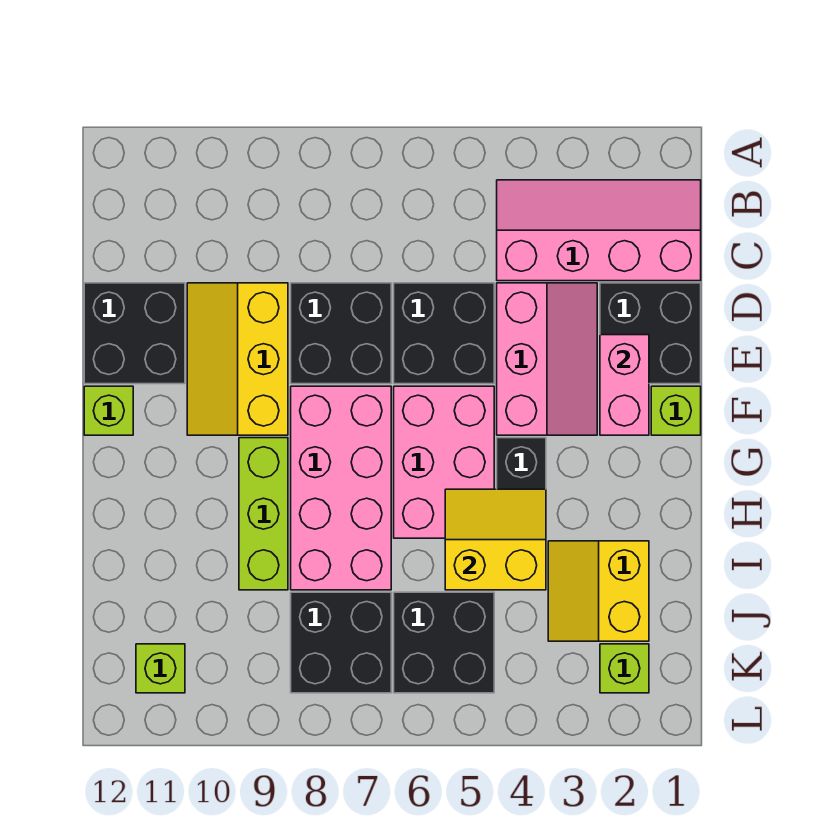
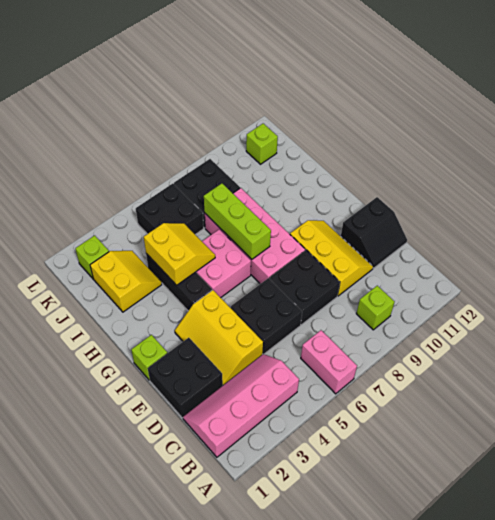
pink slope B1:C4 level 1 top C -> pink slope B1:C4 level 1 top B
pink slope D3:F4 level 1 top 4 -> yellow slope D3:F4 level 1 top 4
black brick D11:E12 level 1 -> black slope D11:E12 level 1 top E
pink brick E2:F2 level 2 -> pink brick A6:B6 level 1
pink brick F5:H6 level 1 -> pink brick G5:H6 level 1
lime brick F12 level 1 -> lime brick B9 level 1
lime brick G9:I9 level 1 -> lime brick G7:I7 level 2
yellow slope H4:I5 level 2 top I -> yellow slope H4:I5 level 2 top 4

